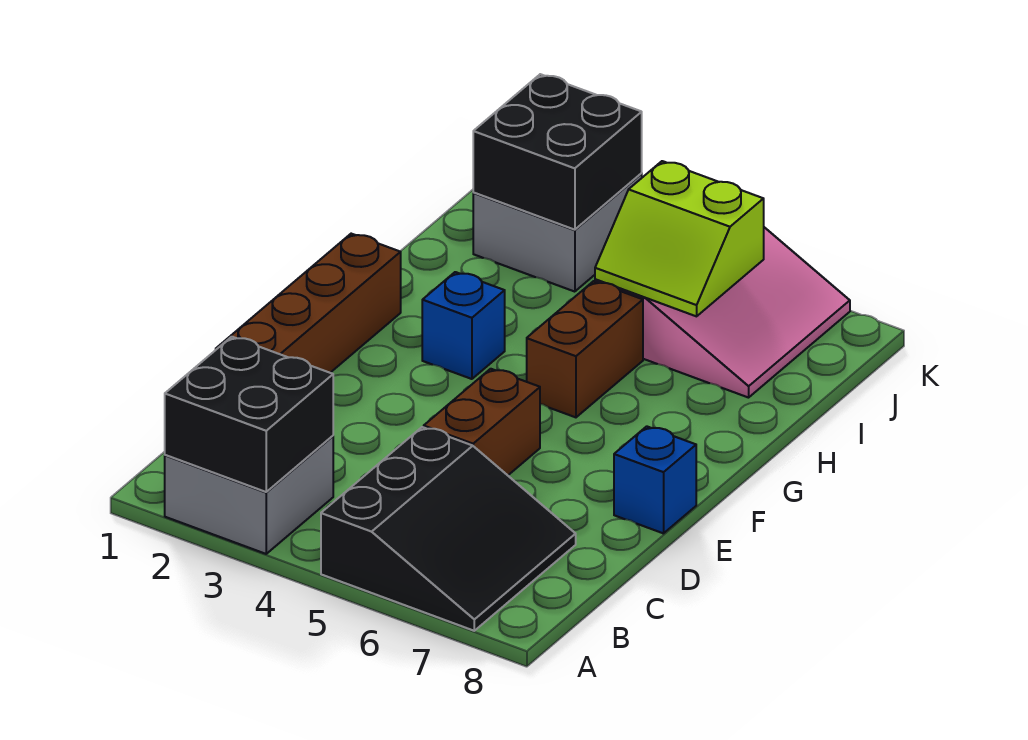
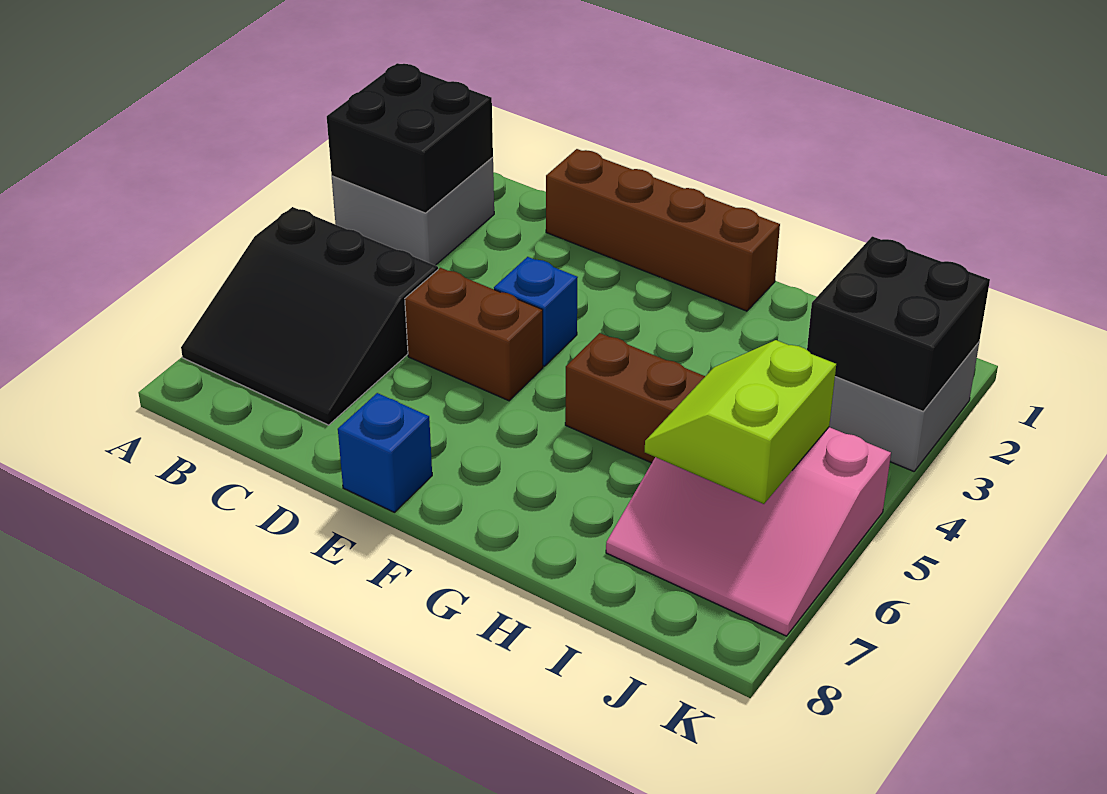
blue brick G3 level 1 -> blue brick E4 level 1

